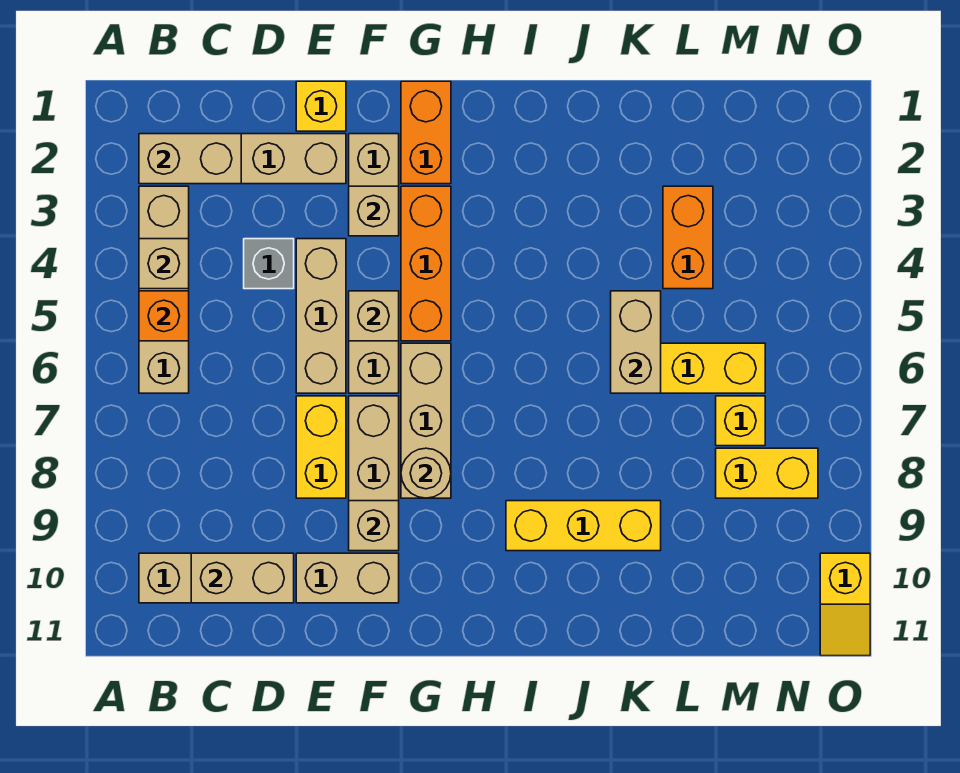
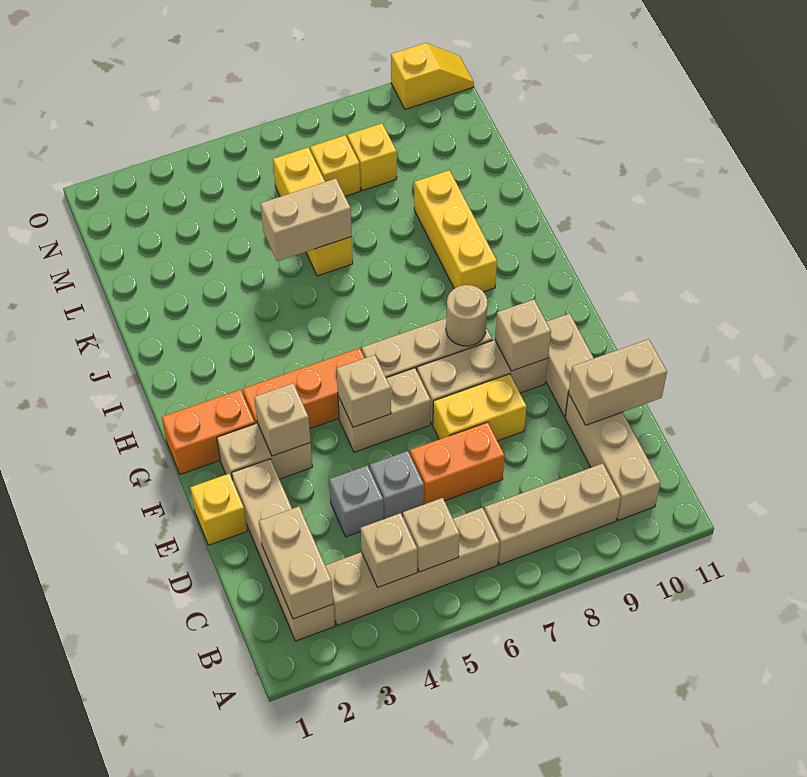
orange brick B5 level 2 -> tan brick B5 level 2
tan brick C10:D10 level 2 -> tan brick D10:D11 level 2
none -> grey brick D5 level 1
tan brick E4:E6 level 1 -> tan brick B7:B9 level 1
orange brick L3:L4 level 1 -> orange brick D6:D7 level 1
yellow brick M8:N8 level 1 -> yellow brick M8 level 1

